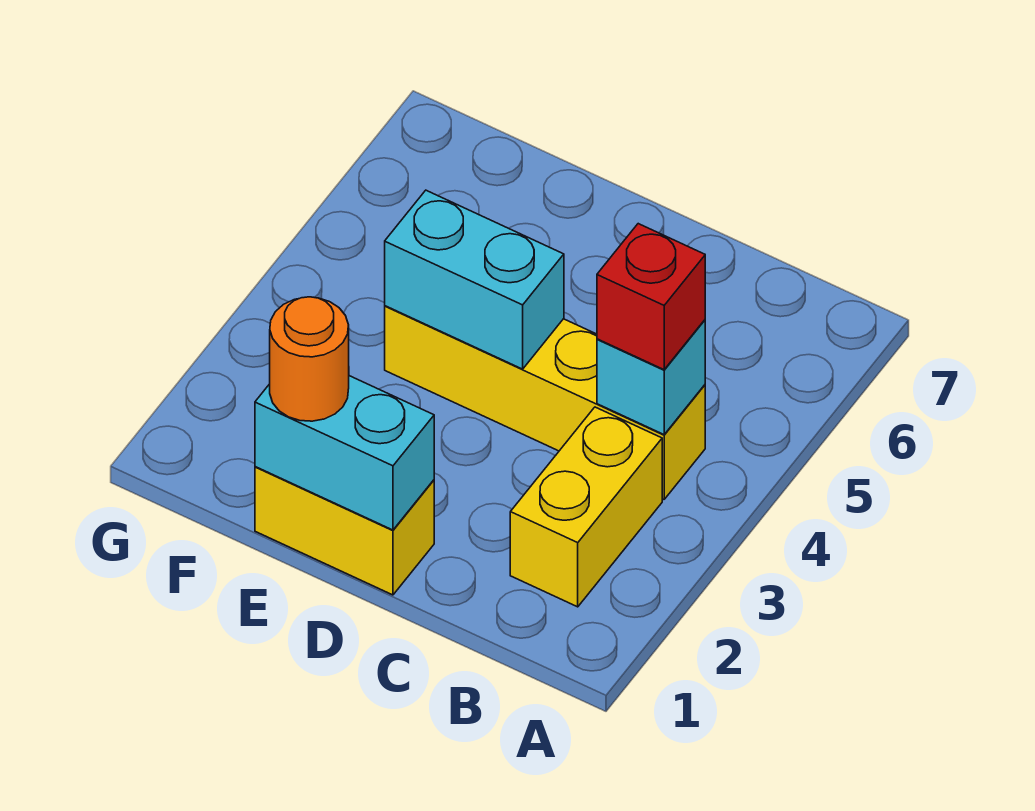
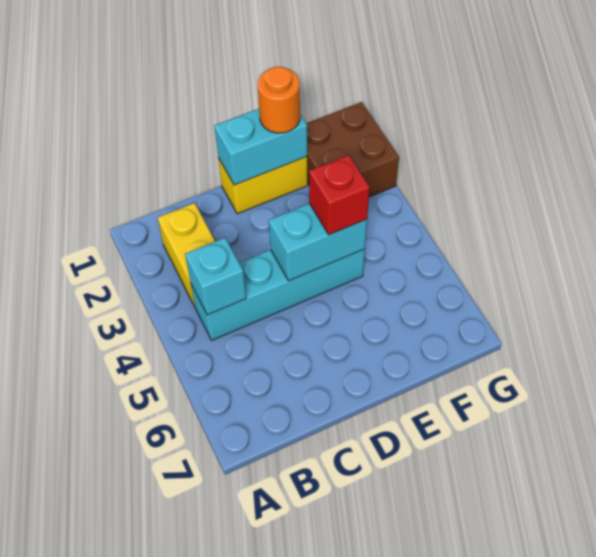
yellow brick B4:E4 level 1 -> cyan brick B4:E4 level 1
red brick B4 level 3 -> red brick E4 level 3
none -> brown brick F1:G2 level 1

